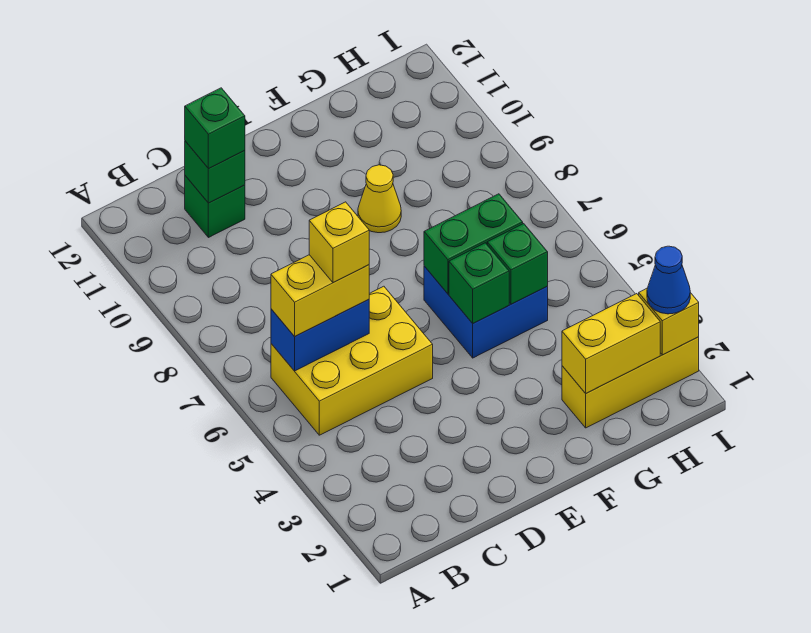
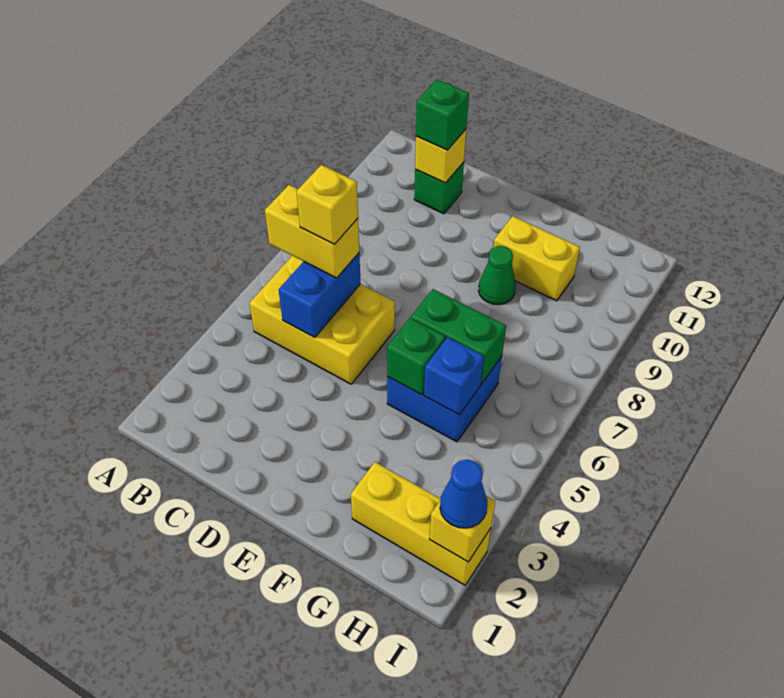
blue brick B6:C6 level 2 -> blue brick C5:C6 level 2
green brick C11 level 2 -> yellow brick C11 level 2
yellow cone F9 level 1 -> green cone F9 level 1
yellow brick G2:H2 level 2 -> yellow brick F10:G10 level 1
green brick G5 level 2 -> blue brick G5 level 2

